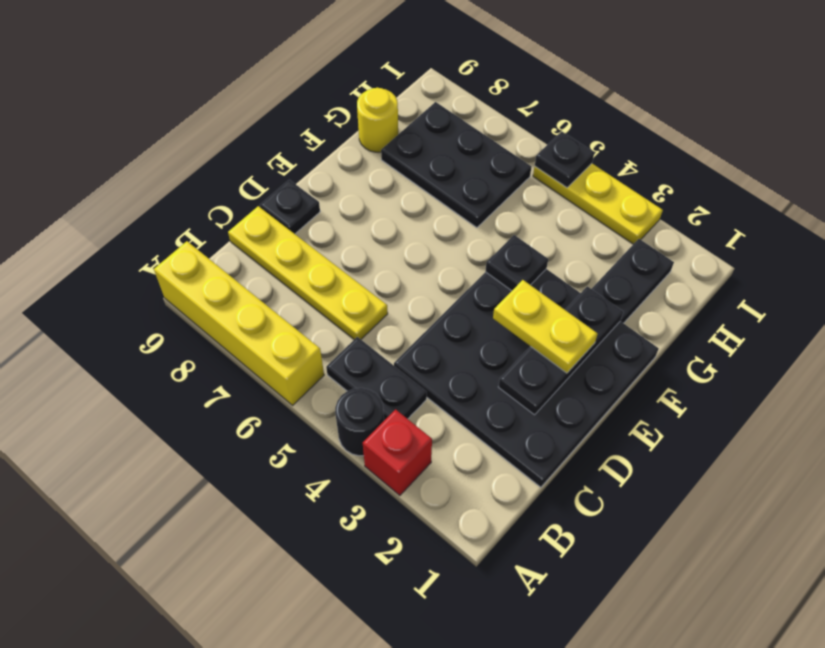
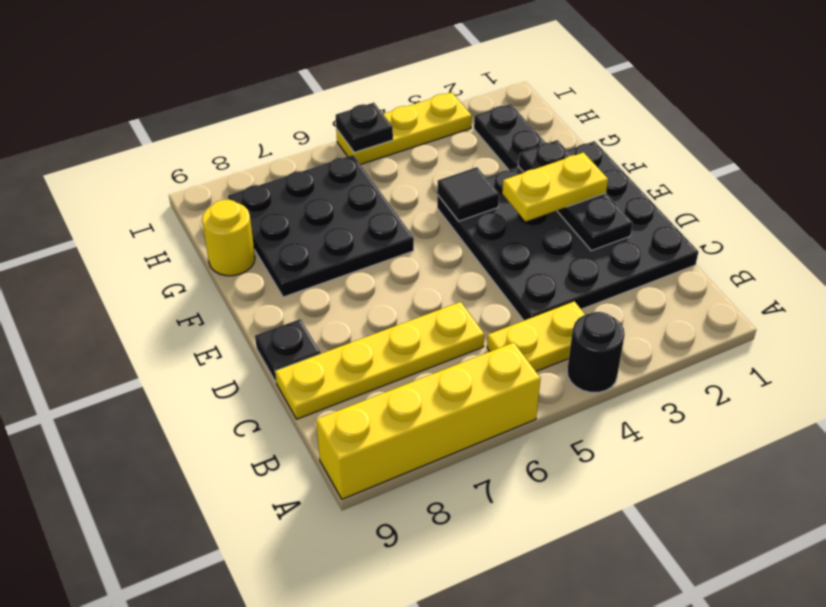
red brick A3 level 1 -> none
black plate B4:B5 level 1 -> yellow plate B4:B5 level 1
black plate F4 level 2 -> black tile F4 level 2
black plate G6:H8 level 1 -> black plate F6:H8 level 1

